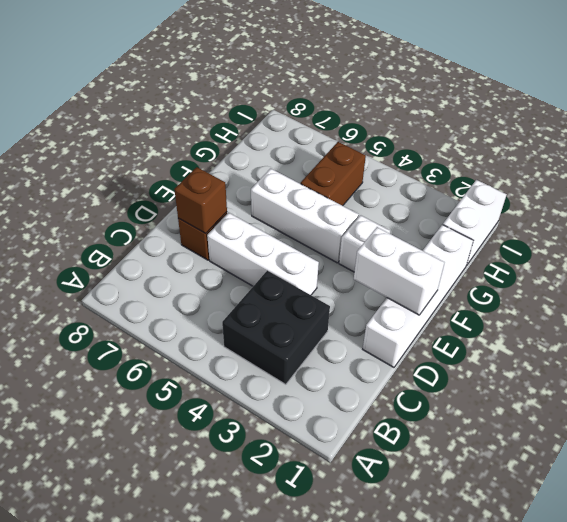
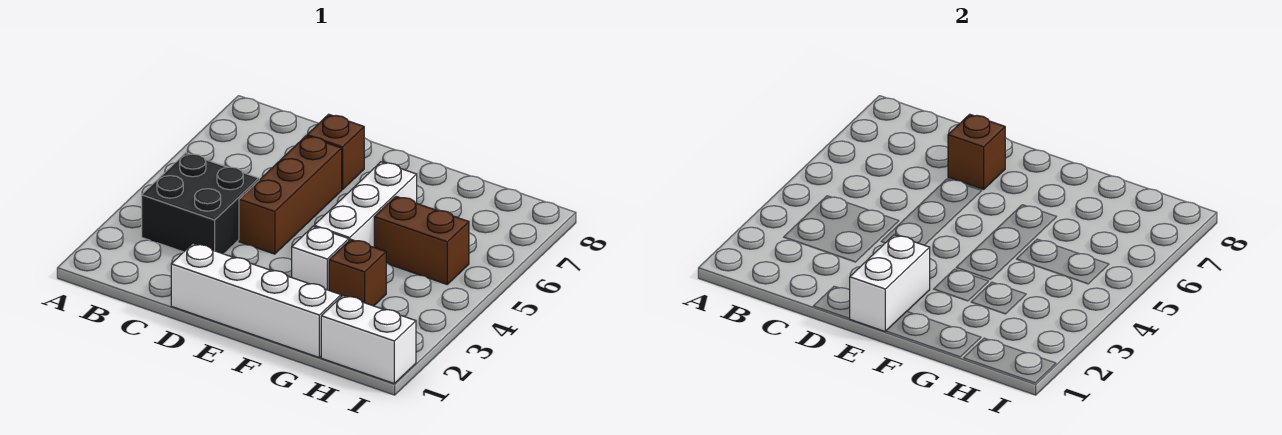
white brick D4:D6 level 1 -> brown brick D4:D6 level 1
none -> brown brick G3 level 1

